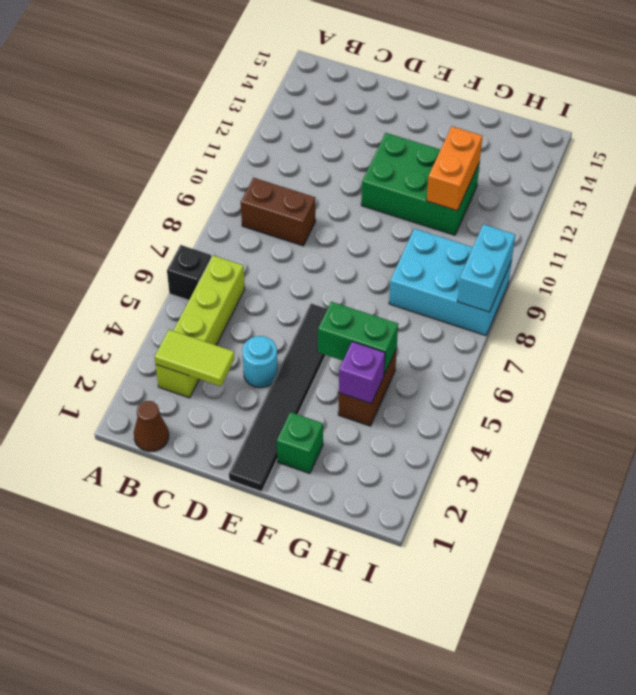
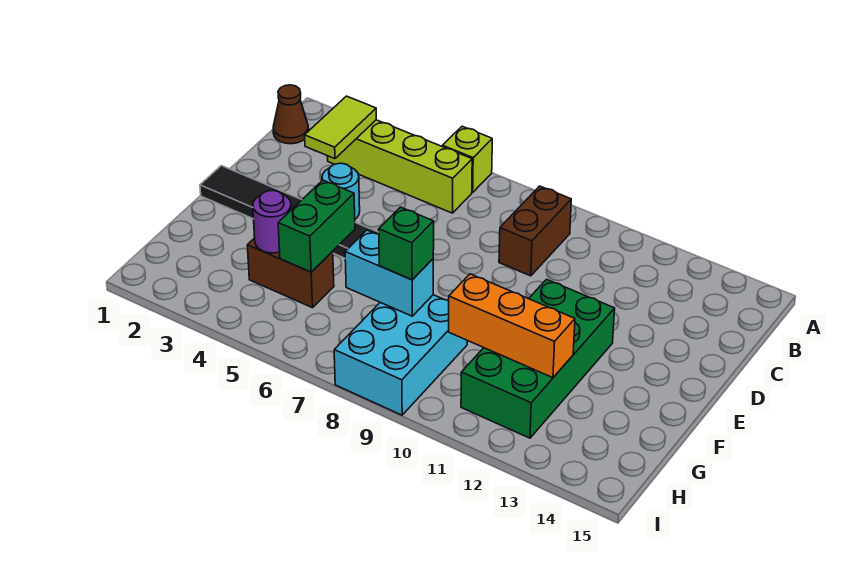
black brick A6 level 1 -> lime brick A6 level 1
green brick E11:G12 level 1 -> green brick E11:H12 level 1
green brick F2 level 1 -> green brick G8 level 3
purple brick G4 level 2 -> purple round brick G4 level 2
orange brick G11:G12 level 2 -> orange brick G10:G12 level 2
cyan brick I8:I9 level 2 -> cyan brick G7:G8 level 2

